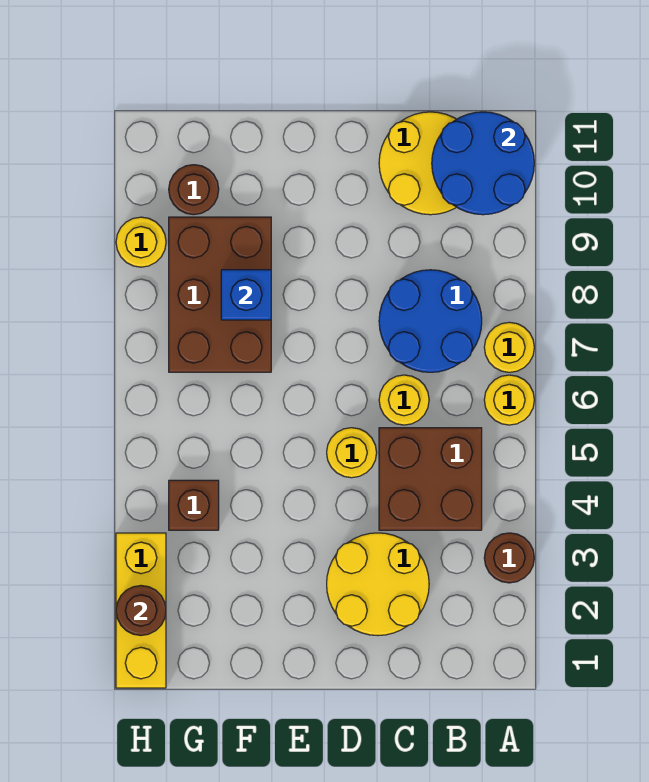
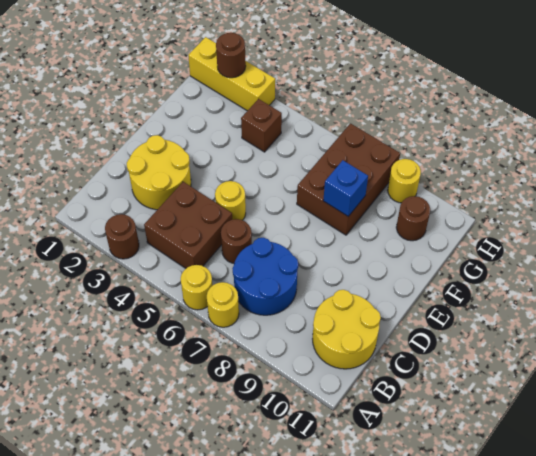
blue round brick A10:B11 level 2 -> none
yellow round brick C6 level 1 -> brown round brick C6 level 1
brown brick F7:G9 level 1 -> brown brick F7:H8 level 1

